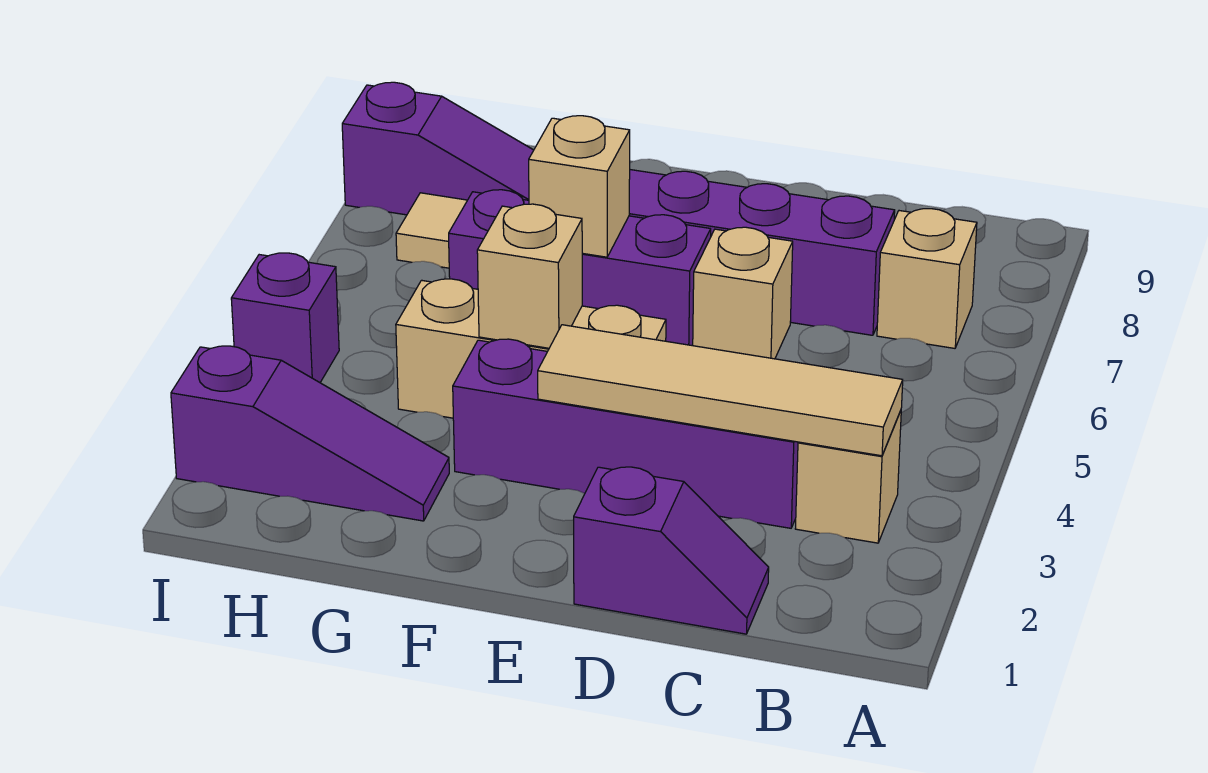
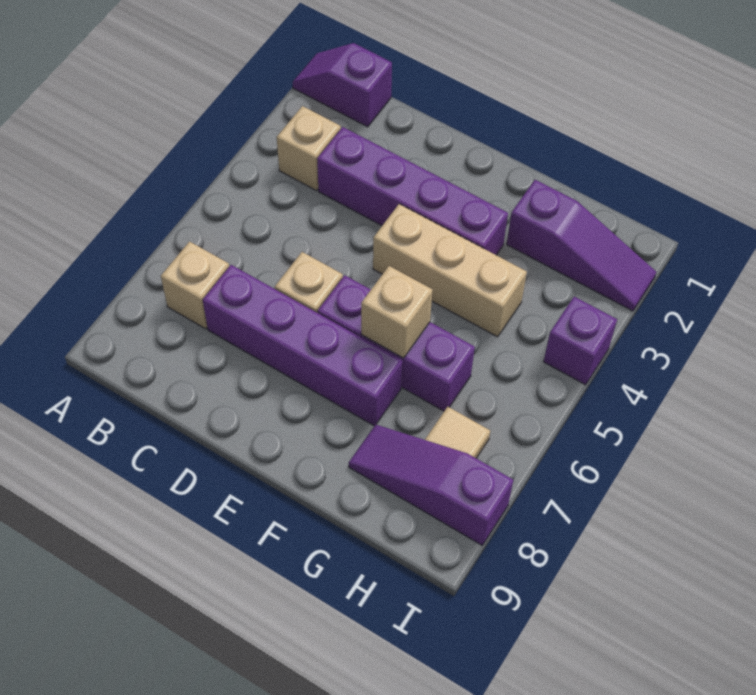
tan tile B3:E3 level 2 -> none
purple slope C1:D1 level 1 top D -> purple slope A1:B1 level 1 top B
tan brick F4 level 2 -> none
purple slope G2:I2 level 1 top I -> purple slope G2:I2 level 1 top G

